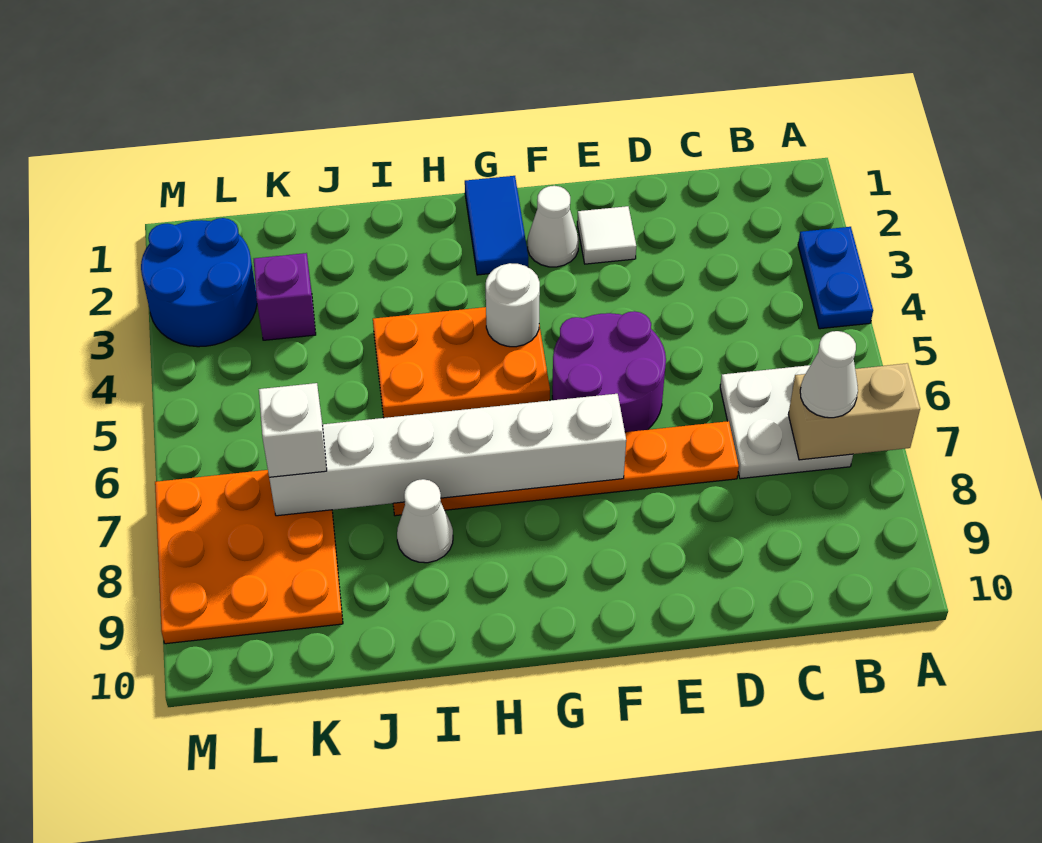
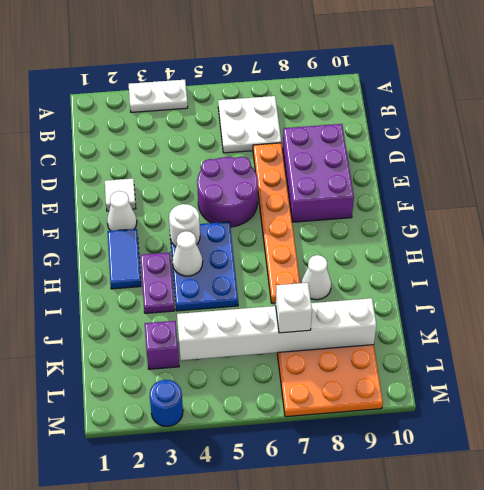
blue plate A3:A4 level 1 -> white plate A3:A4 level 1
tan brick A7:B7 level 2 -> none
white cone B7 level 3 -> white cone H4 level 2
none -> purple brick D8:F9 level 1
white brick F7:K7 level 2 -> white brick K4:K9 level 2
blue tile G1:G2 level 1 -> blue tile G2:H2 level 1
orange plate G4:I5 level 1 -> blue plate G4:I5 level 1
none -> purple plate H3:I3 level 1
blue round brick L2:M3 level 1 -> blue round brick M3 level 1

